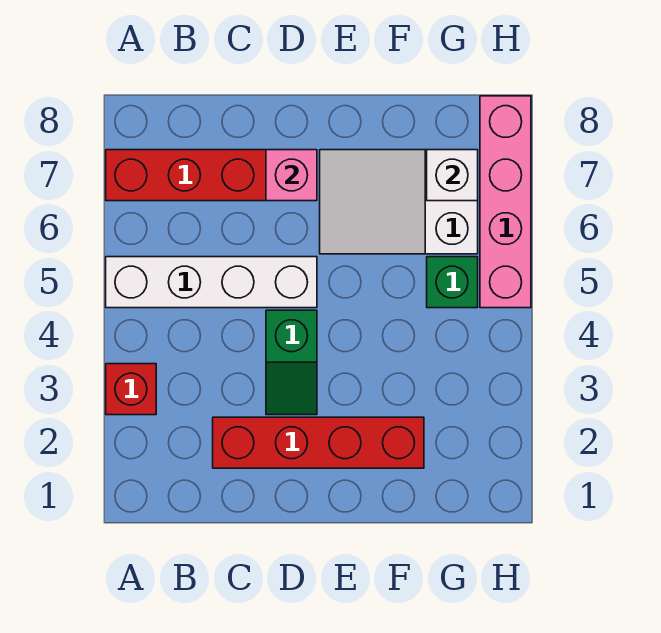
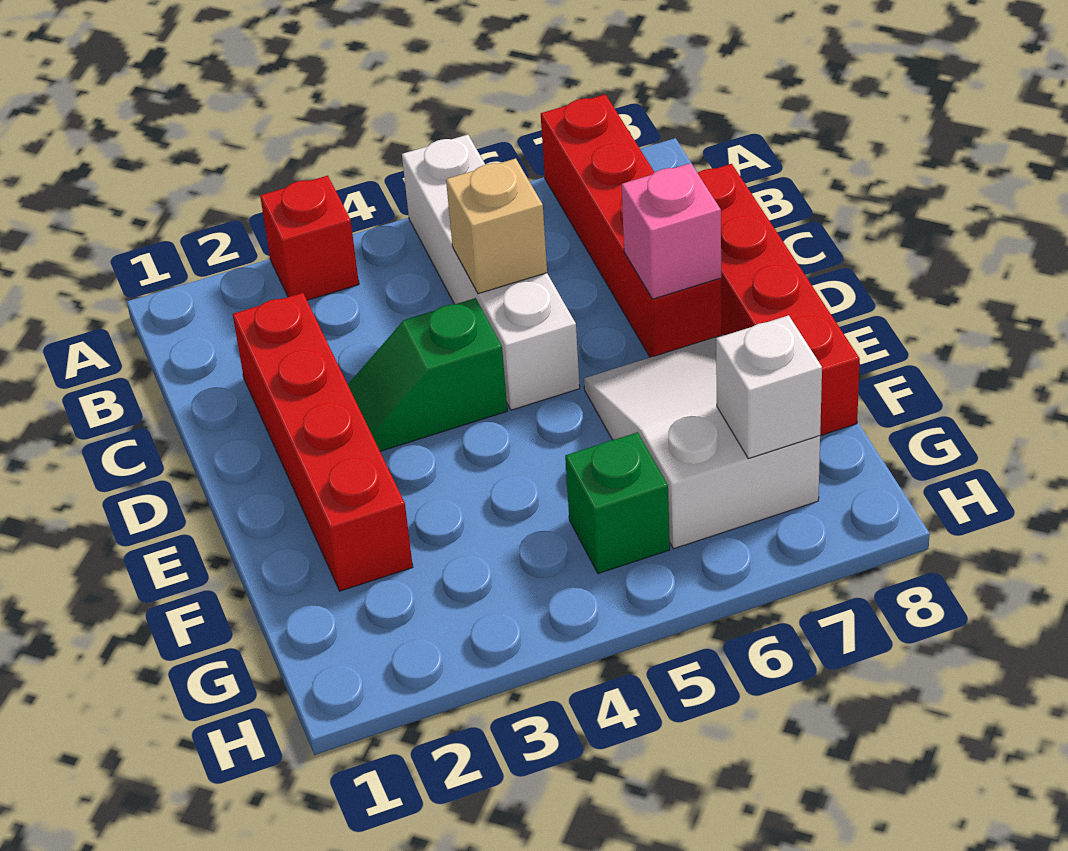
none -> tan brick C5 level 2
none -> red brick C8:F8 level 1
pink brick H5:H8 level 1 -> none

